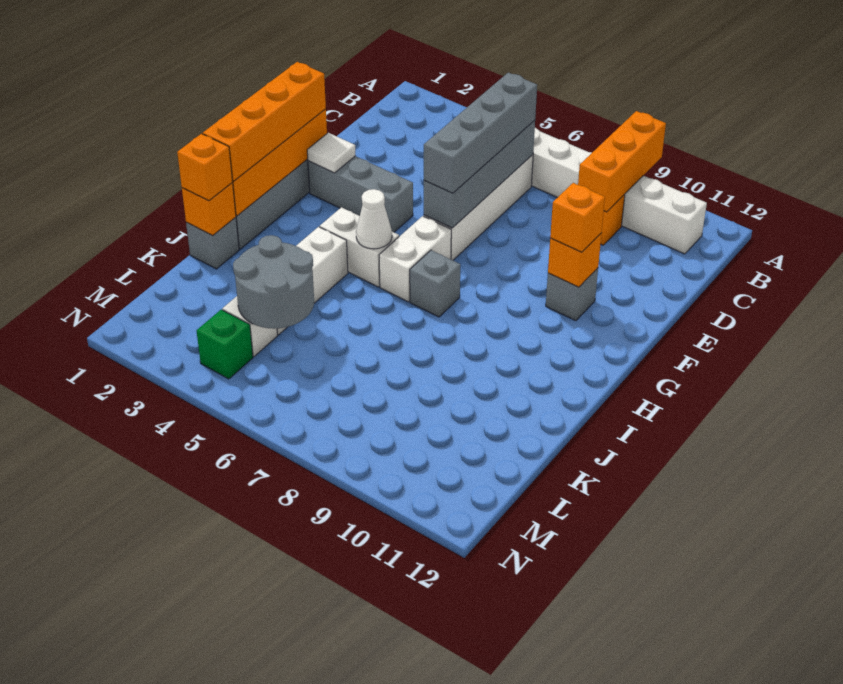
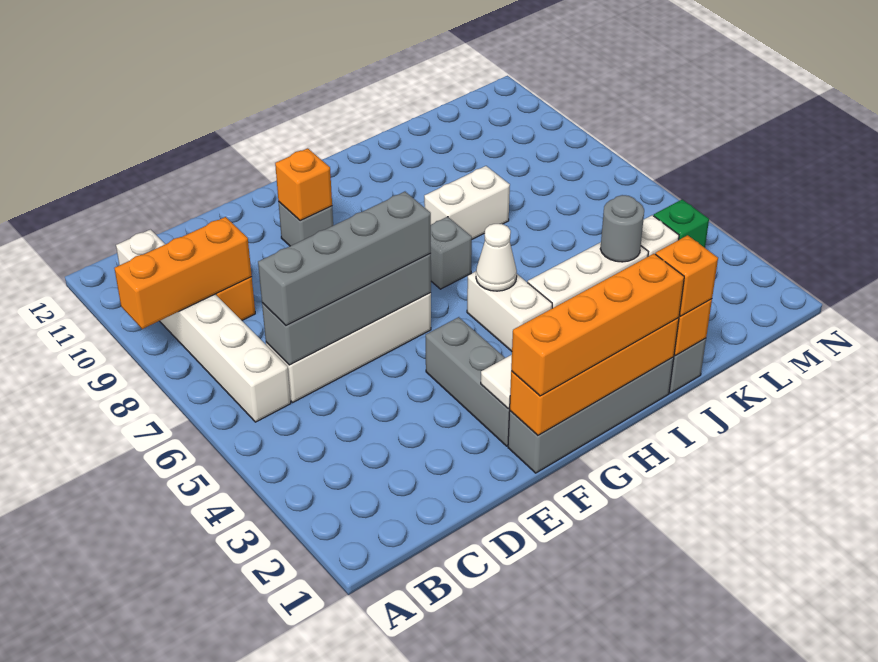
orange brick F10 level 3 -> none
white brick G6:H6 level 1 -> white brick I8:J8 level 1
grey round brick K4:L5 level 2 -> grey round brick K4 level 2

